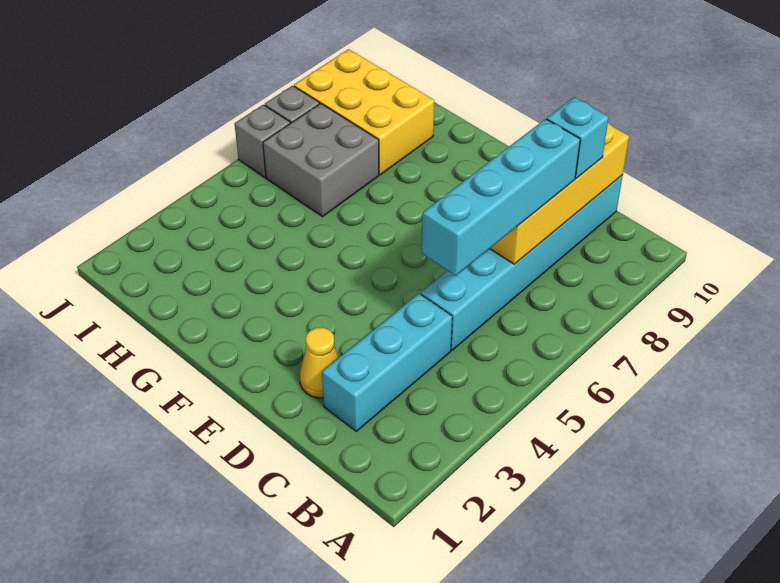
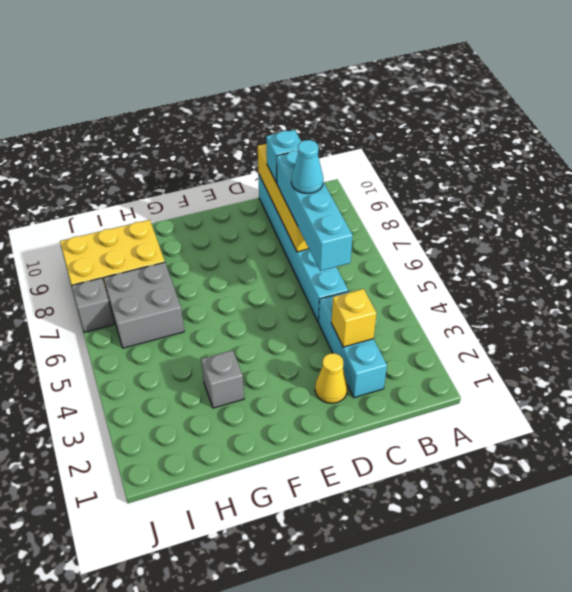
none -> yellow brick C3 level 2
none -> cyan cone C7 level 4
grey brick J6 level 1 -> grey brick G3 level 1

